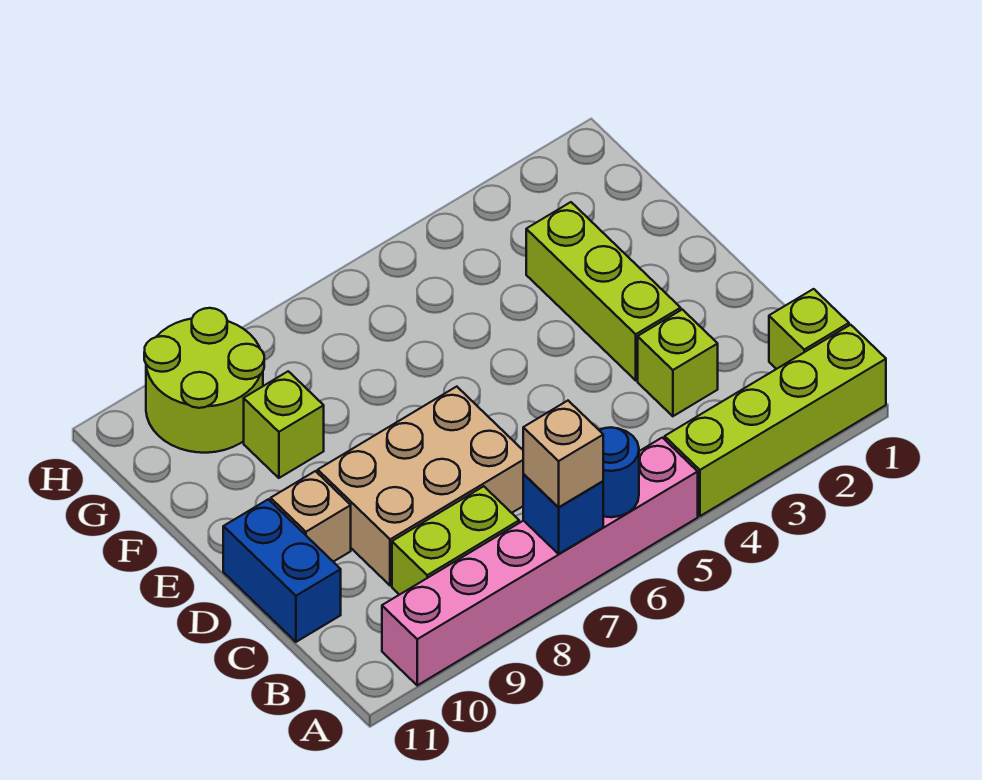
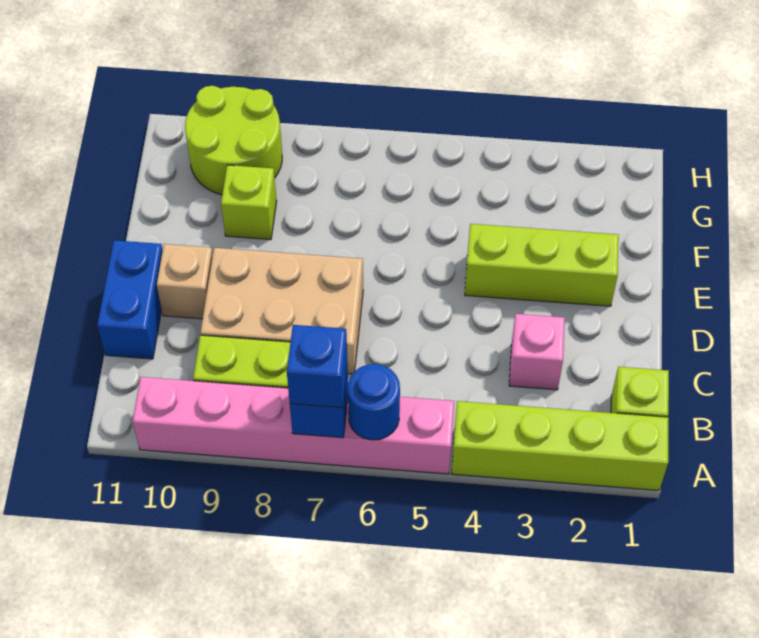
tan brick A7 level 3 -> blue brick A7 level 3
lime brick C3 level 1 -> pink brick C3 level 1
lime brick D3:F3 level 1 -> lime brick E2:E4 level 1

